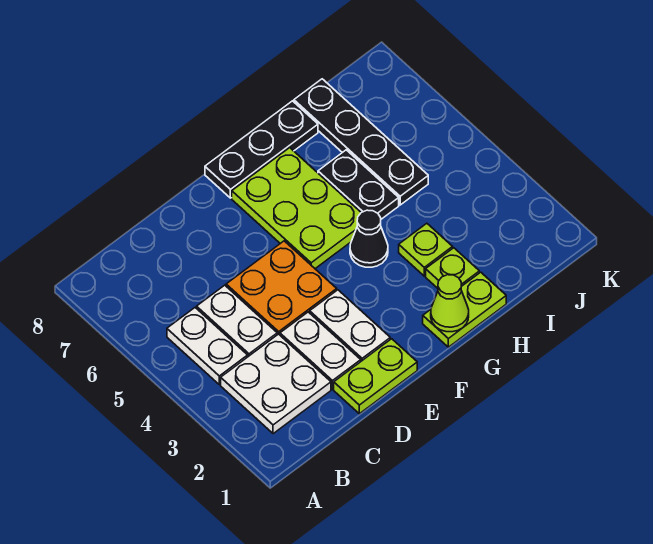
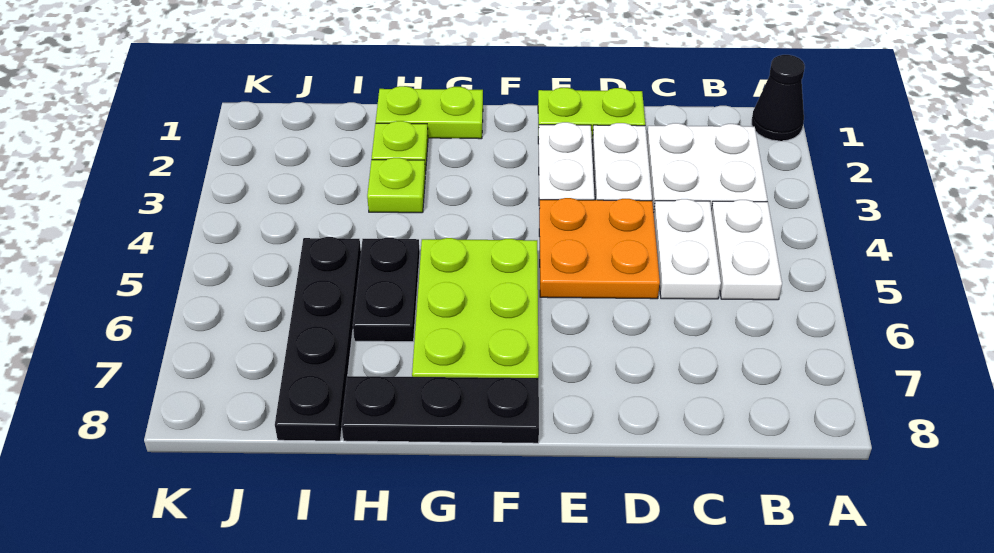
lime cone G1 level 2 -> none
black cone G4 level 1 -> black cone A1 level 1

